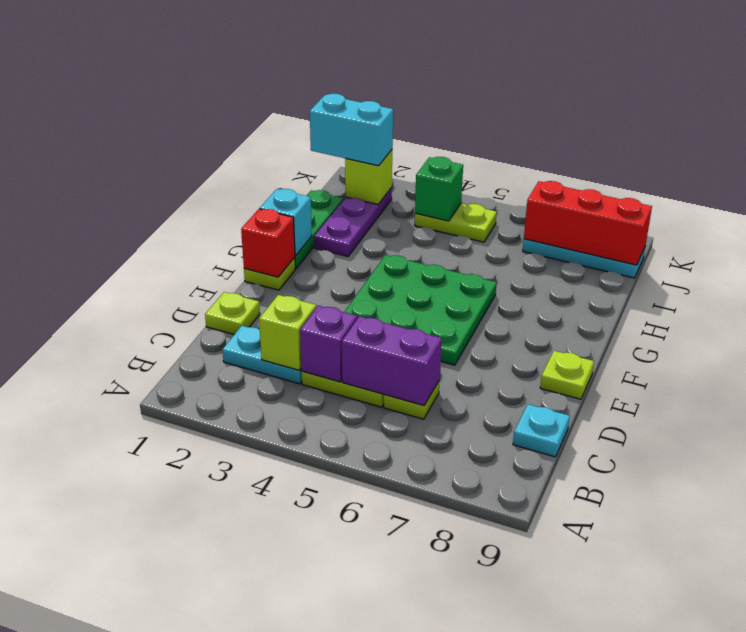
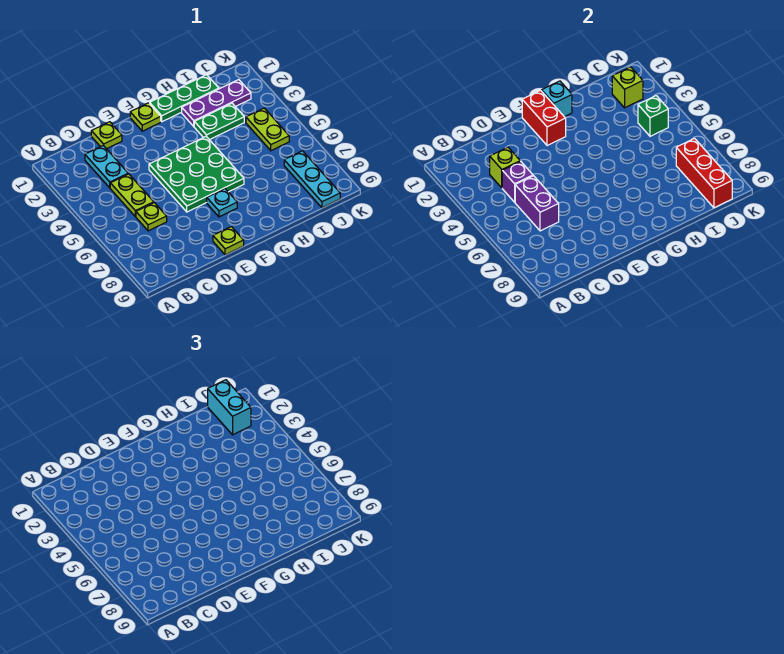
cyan plate C9 level 1 -> cyan plate F7 level 1
red brick F1 level 2 -> red brick F1:F2 level 2
none -> green plate H3:I3 level 1

